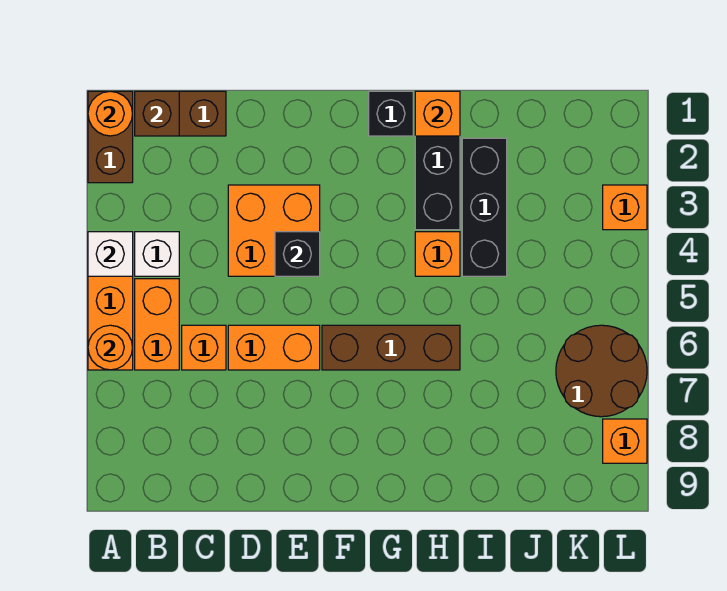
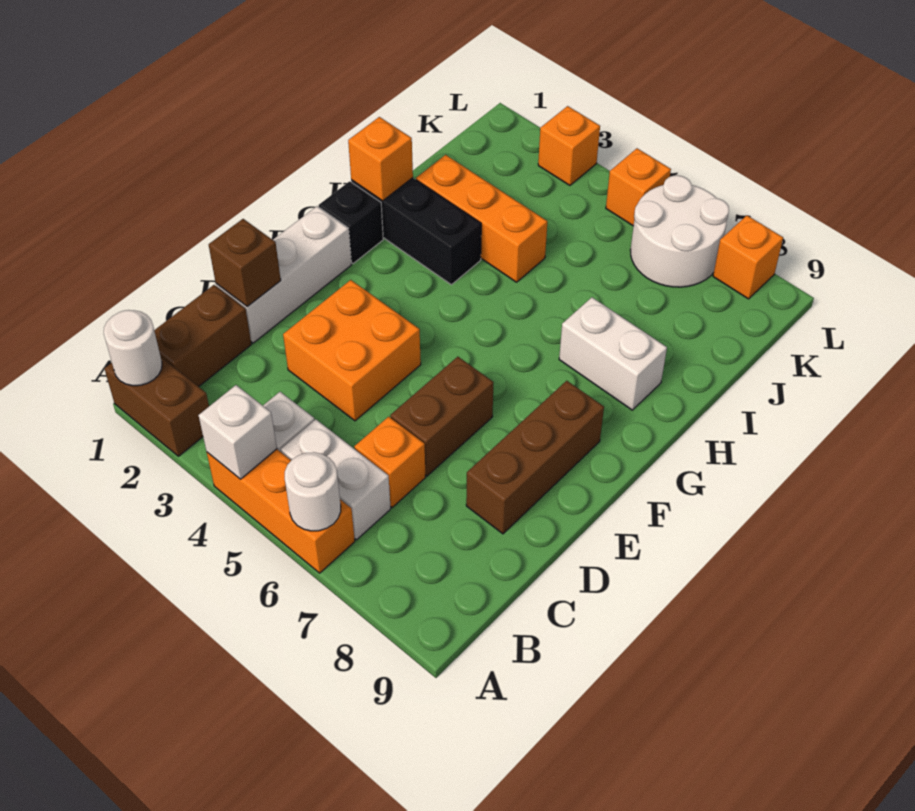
orange round brick A1 level 2 -> white round brick A1 level 2
orange round brick A6 level 2 -> white round brick A6 level 2
brown brick B1 level 2 -> brown brick D1 level 2
orange brick B5:B6 level 1 -> white brick B5:B6 level 1
none -> white brick D1:F1 level 1
orange brick D6:E6 level 1 -> brown brick D6:E6 level 1
black brick E4 level 2 -> none
brown brick F6:H6 level 1 -> brown brick D8:F8 level 1
orange brick H4 level 1 -> orange brick L5 level 1
none -> white brick H7:H8 level 1
black brick I2:I4 level 1 -> orange brick I2:I4 level 1
brown round brick K6:L7 level 1 -> white round brick K6:L7 level 1

